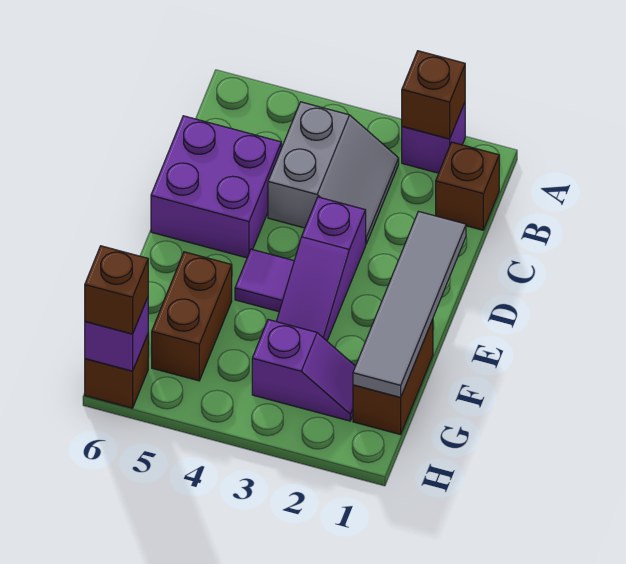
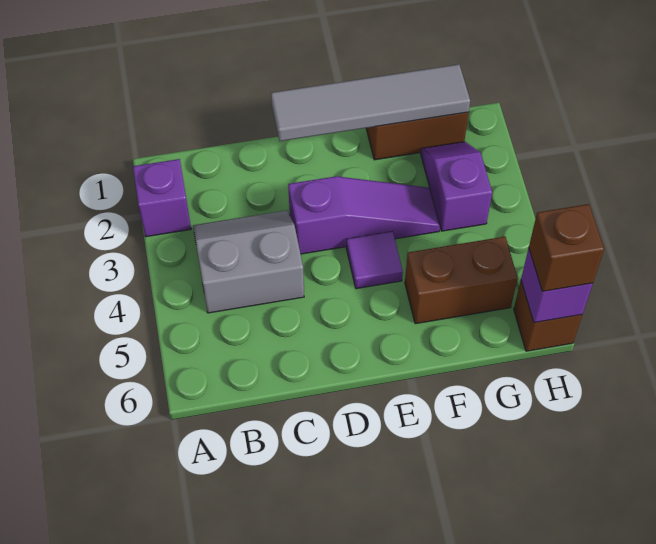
brown brick A2 level 2 -> none
brown brick B1 level 1 -> none
purple brick C5:D6 level 1 -> none

